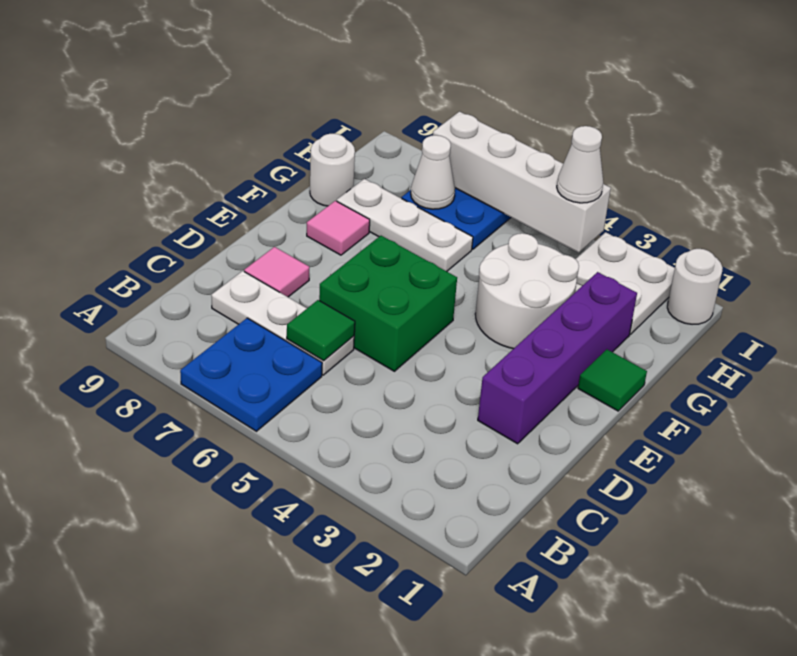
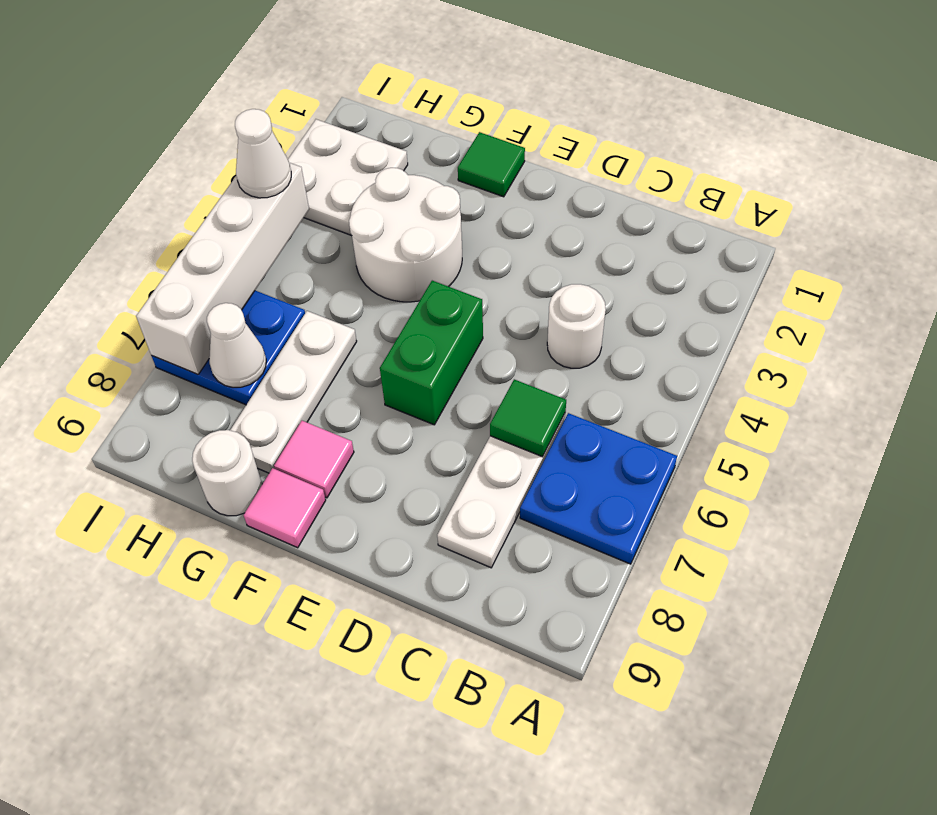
purple brick D2:G2 level 1 -> none
green brick D5:E6 level 1 -> green brick E5:E6 level 1
pink tile D8 level 1 -> pink tile F9 level 1
white round brick I1 level 1 -> white round brick C4 level 1

